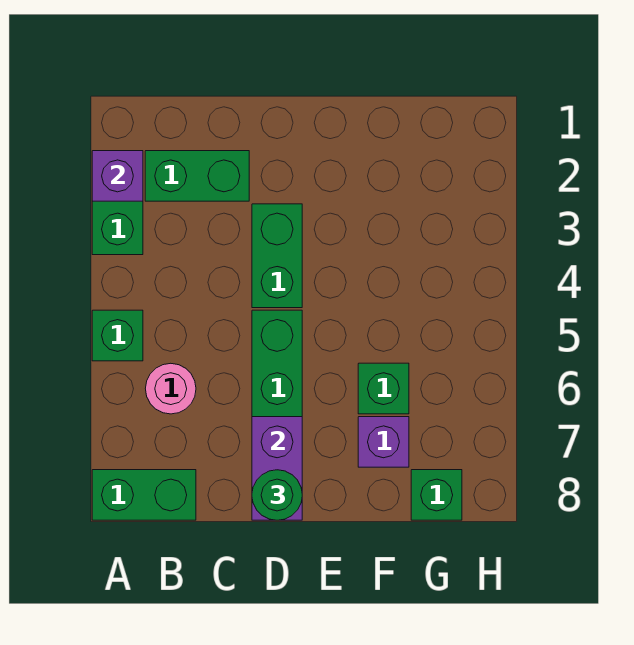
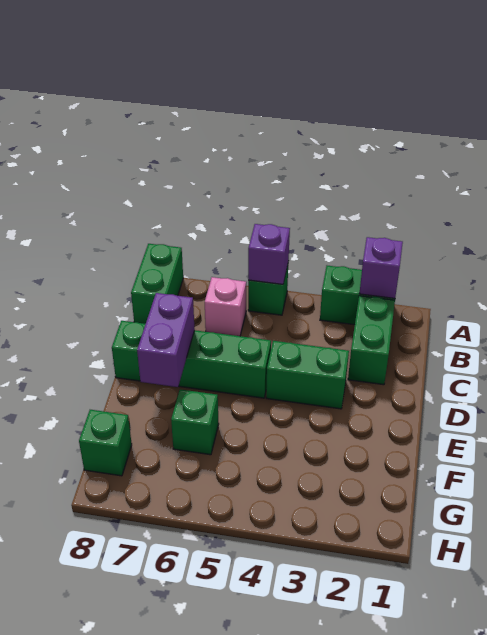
pink round brick B6 level 1 -> pink brick B6 level 1
purple brick D7:D8 level 2 -> purple brick D7:E7 level 2
green round brick D8 level 3 -> none
purple brick F7 level 1 -> purple brick A5 level 2

